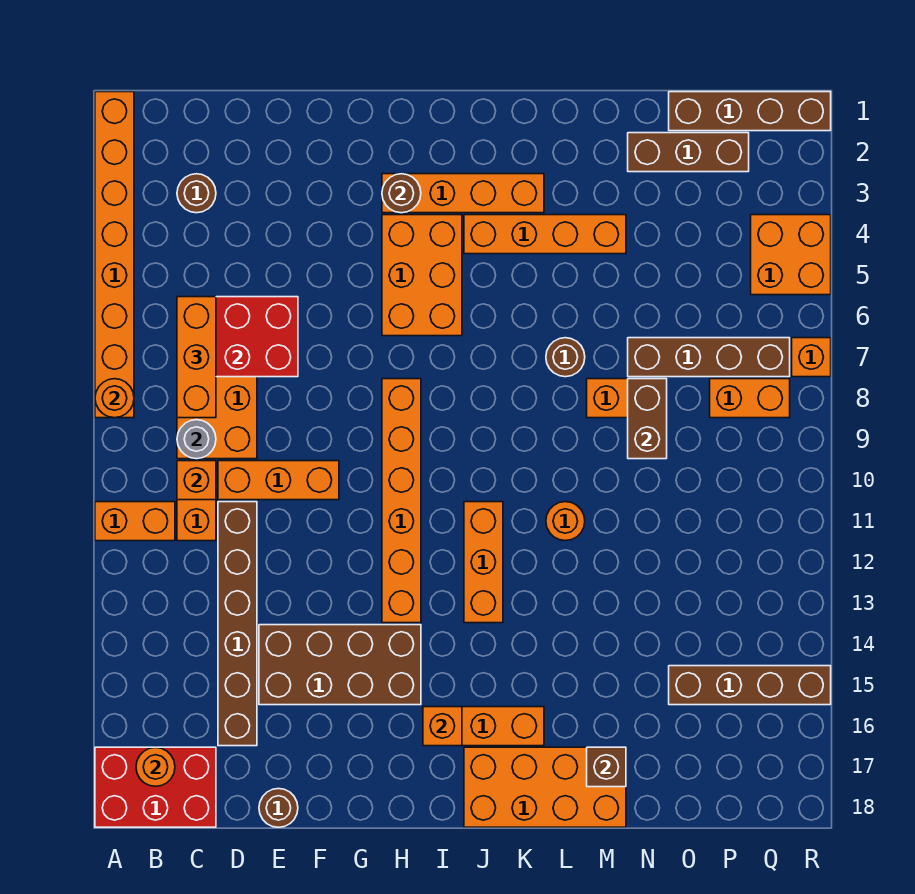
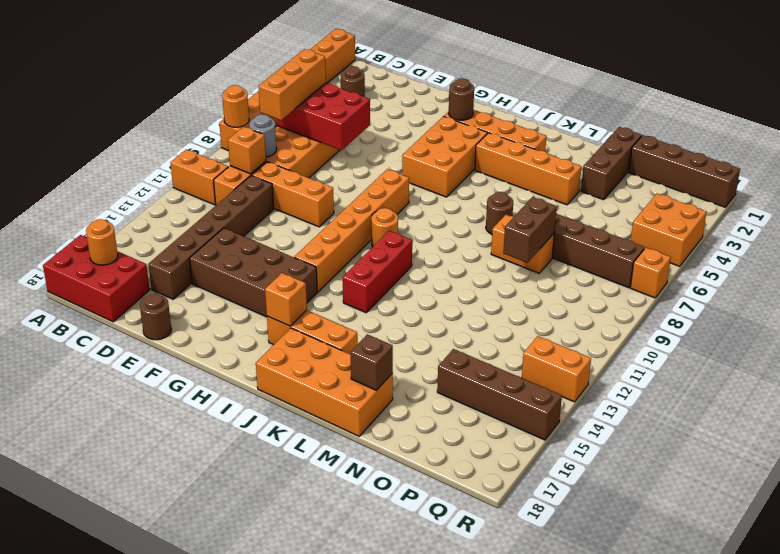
orange brick J11:J13 level 1 -> red brick J11:J13 level 1
orange round brick L11 level 1 -> orange round brick I10 level 1
brown brick N2:P2 level 1 -> brown brick N1:N3 level 1
orange brick P8:Q8 level 1 -> orange brick Q13:R13 level 1

